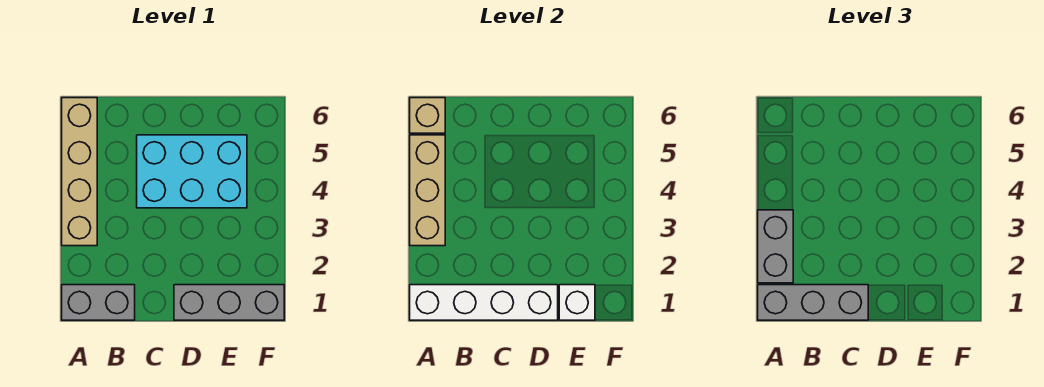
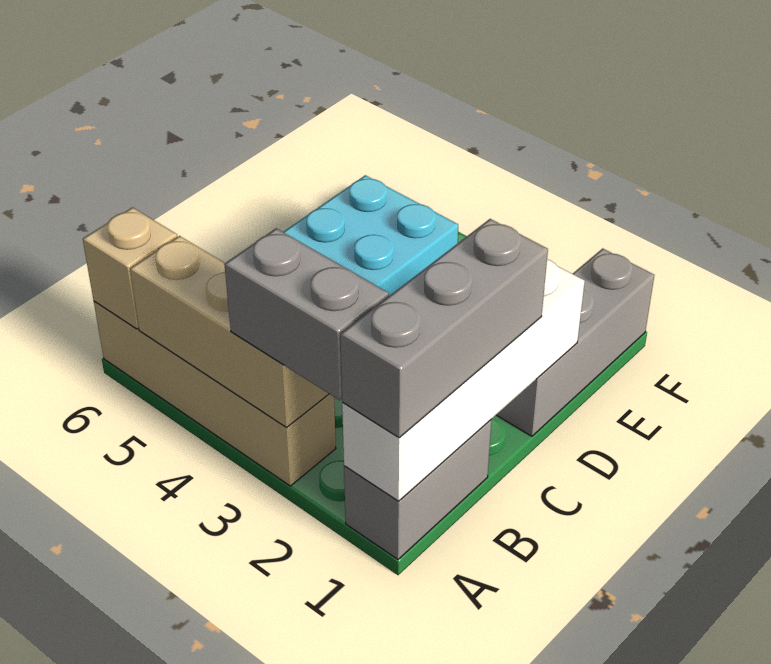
white brick E1 level 2 -> none

